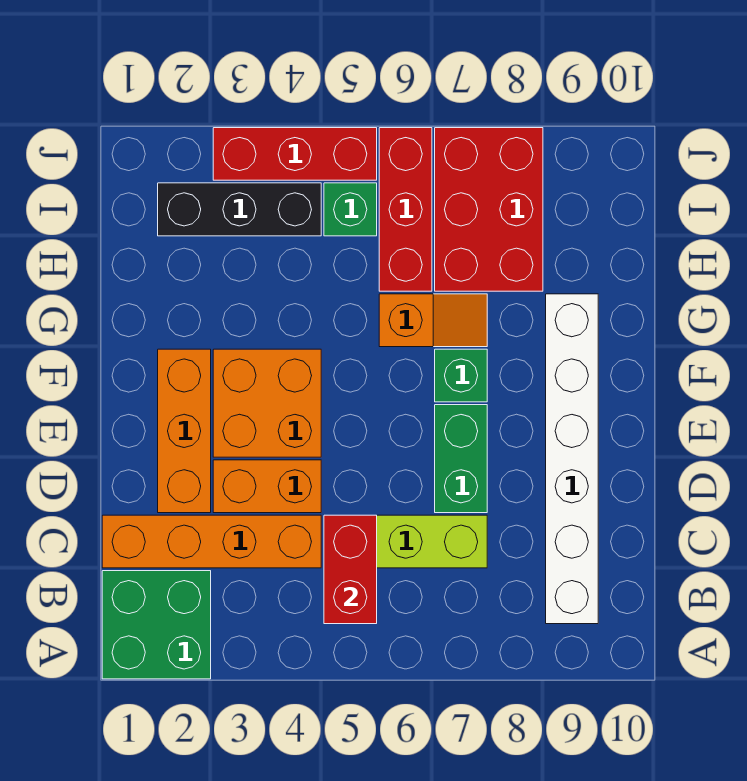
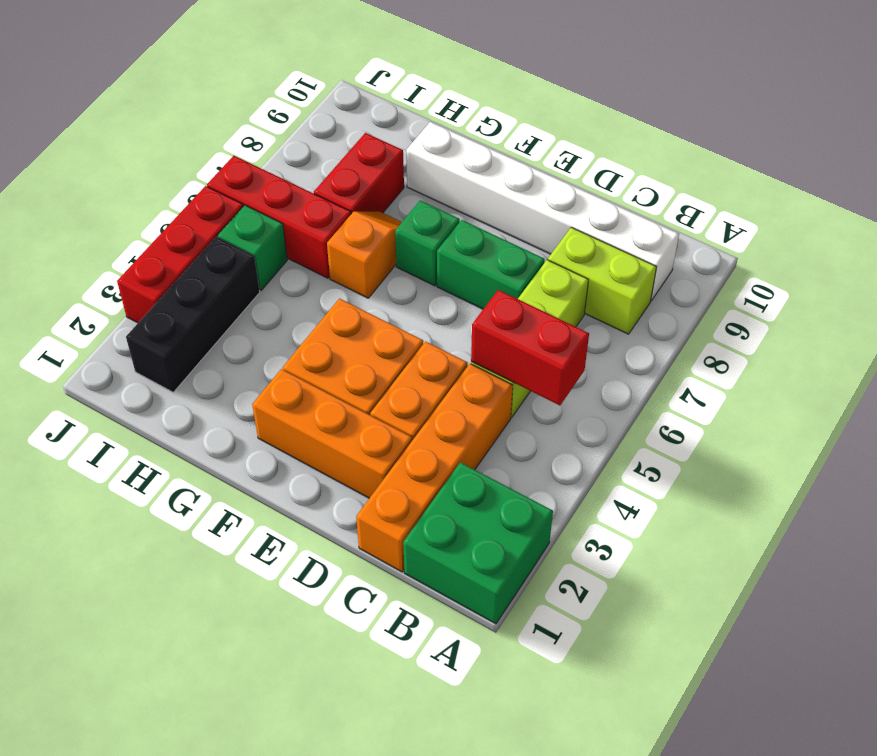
none -> lime brick B8:C8 level 1
red brick H7:J8 level 1 -> red brick H7:H8 level 1

